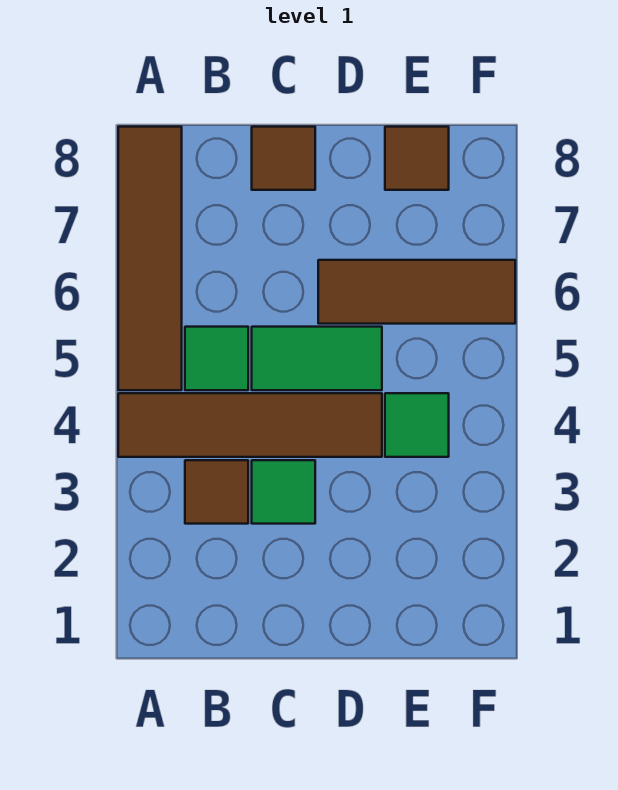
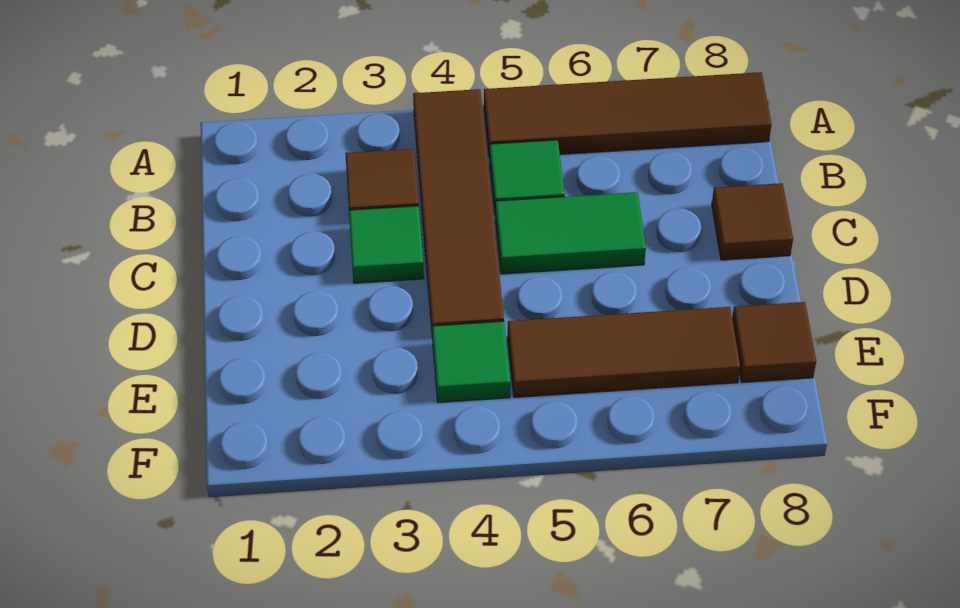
green tile C5:D5 level 1 -> green tile C5:C6 level 1
brown tile D6:F6 level 1 -> brown tile E5:E7 level 1

